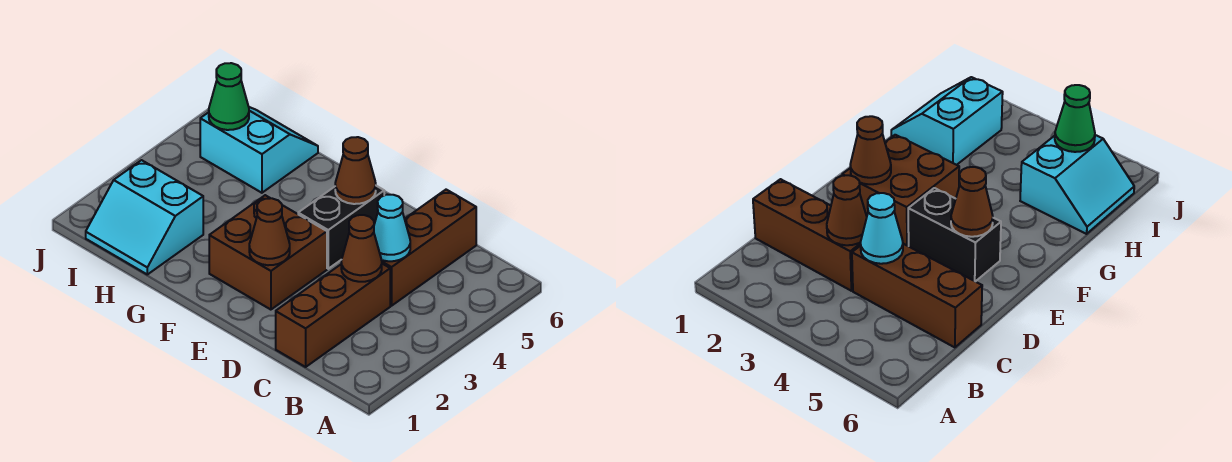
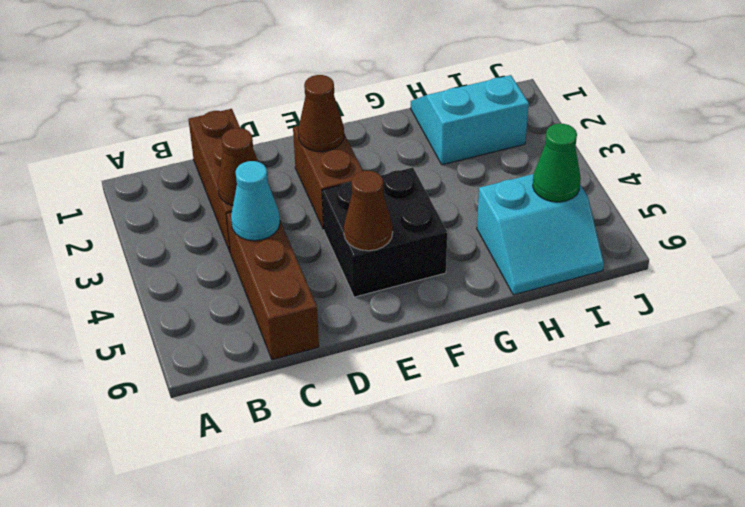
brown brick E2:F3 level 1 -> brown brick E2:E3 level 1
black brick E4:E5 level 1 -> black brick E4:F5 level 1

